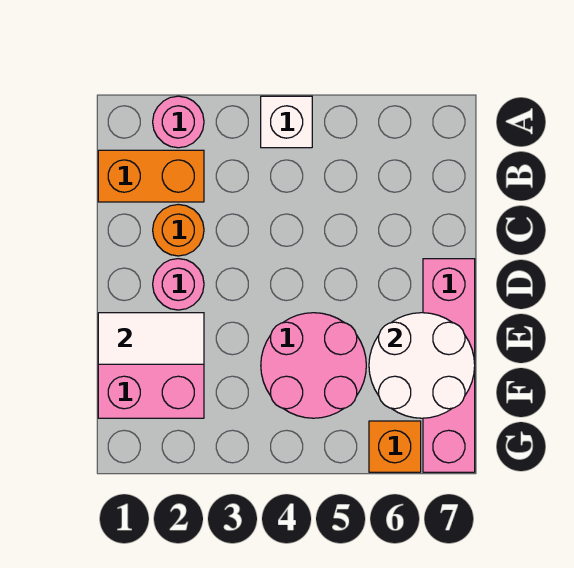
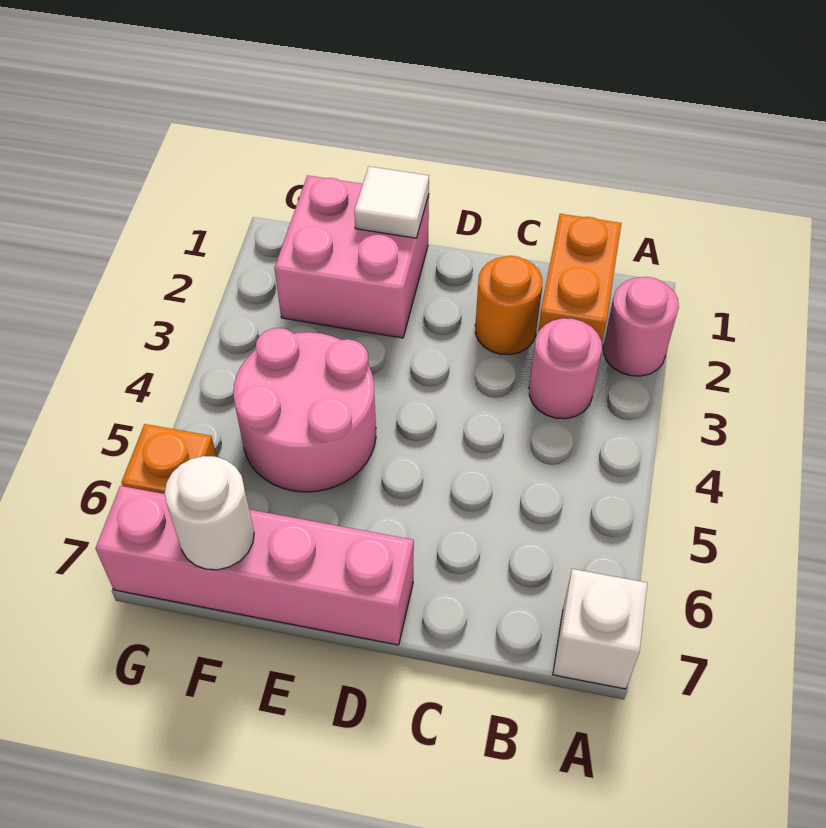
white brick A4 level 1 -> white brick A7 level 1
pink round brick D2 level 1 -> pink round brick B3 level 1
white tile E1:E2 level 2 -> white tile E1 level 2
white round brick E6:F7 level 2 -> white round brick F7 level 2

